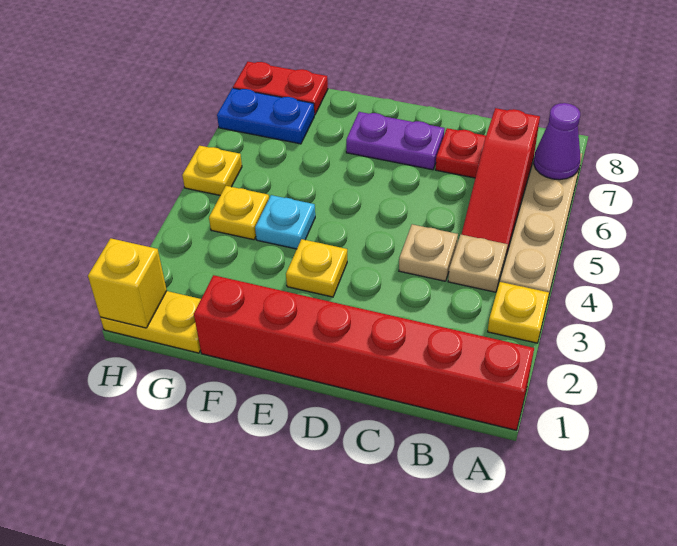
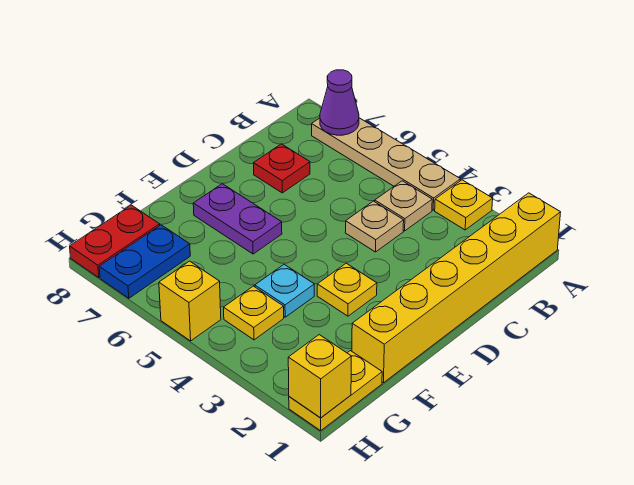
red brick A1:F1 level 1 -> yellow brick A1:F1 level 1
red slope B5:B7 level 1 top 7 -> none
purple plate D7:E7 level 1 -> purple plate E6:E7 level 1
yellow plate H5 level 1 -> yellow brick H5 level 1

